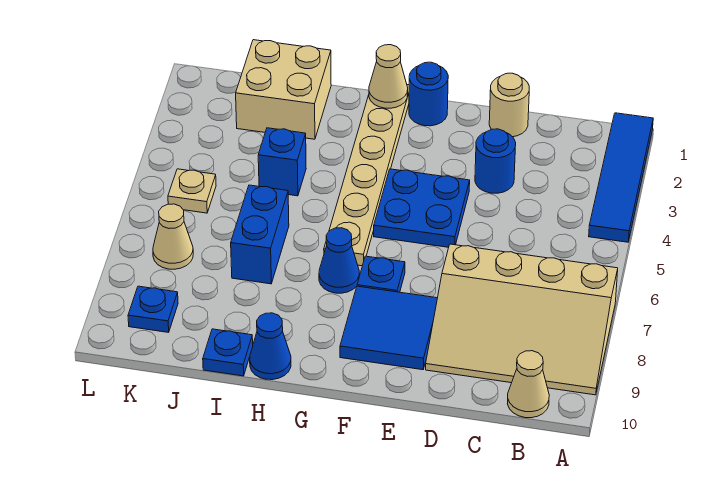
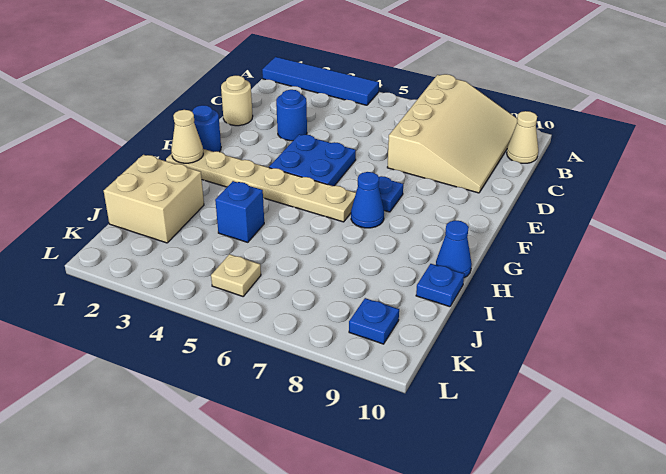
blue tile E8:F9 level 1 -> none
blue brick I6:I7 level 1 -> none
tan cone K7 level 1 -> none

